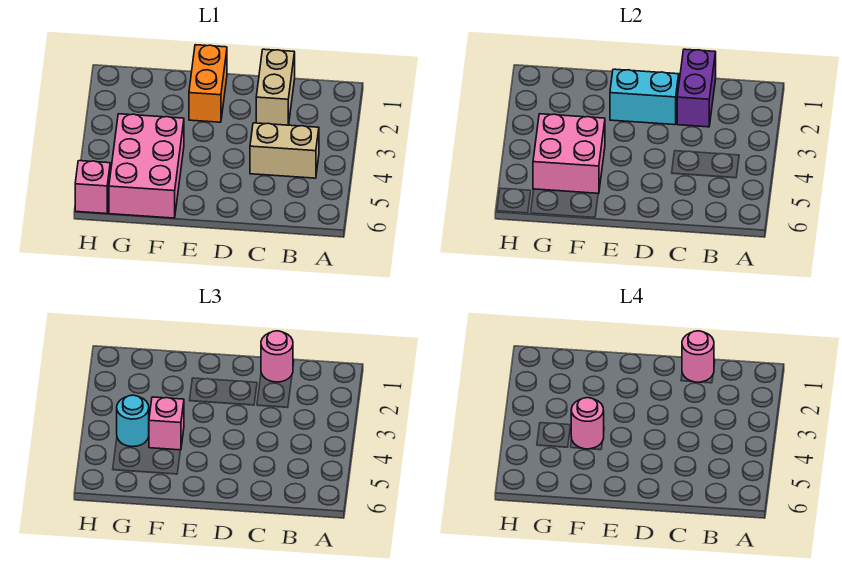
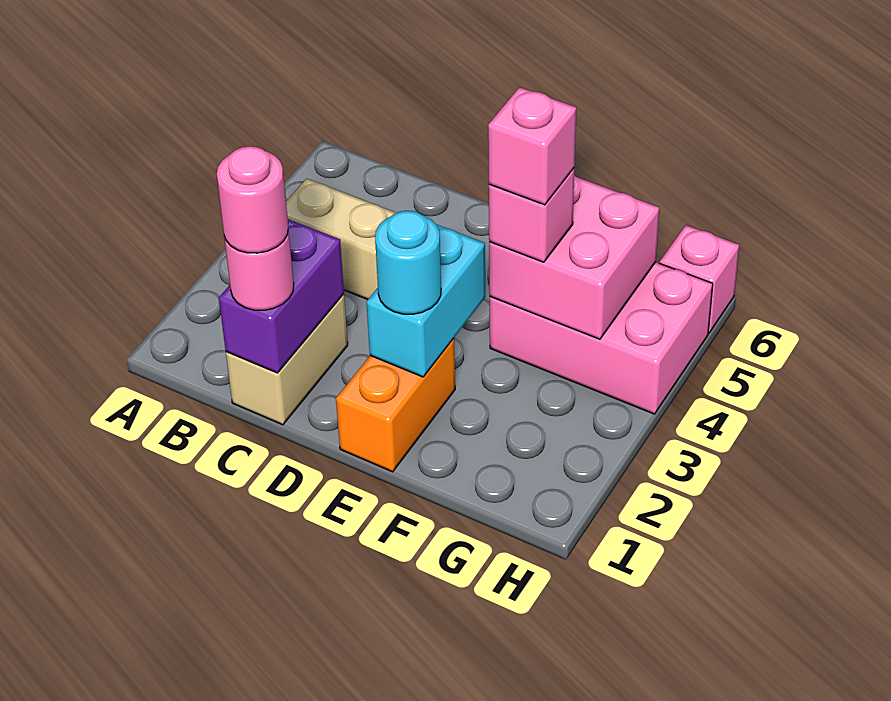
cyan brick D2:E2 level 2 -> cyan brick E2:E3 level 2
pink brick F4:G6 level 1 -> pink brick F4:H5 level 1
pink round brick F4 level 4 -> pink brick F4 level 4
cyan round brick G4 level 3 -> cyan round brick E2 level 3

